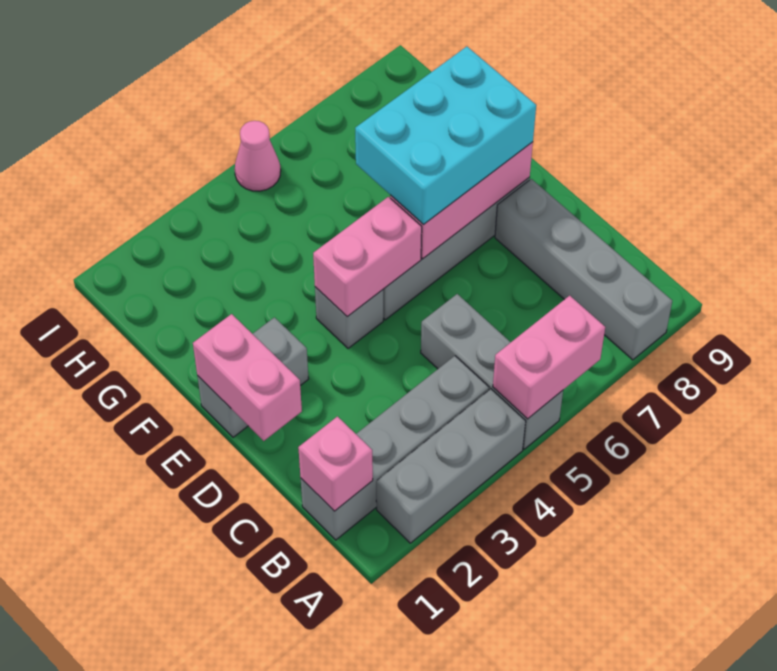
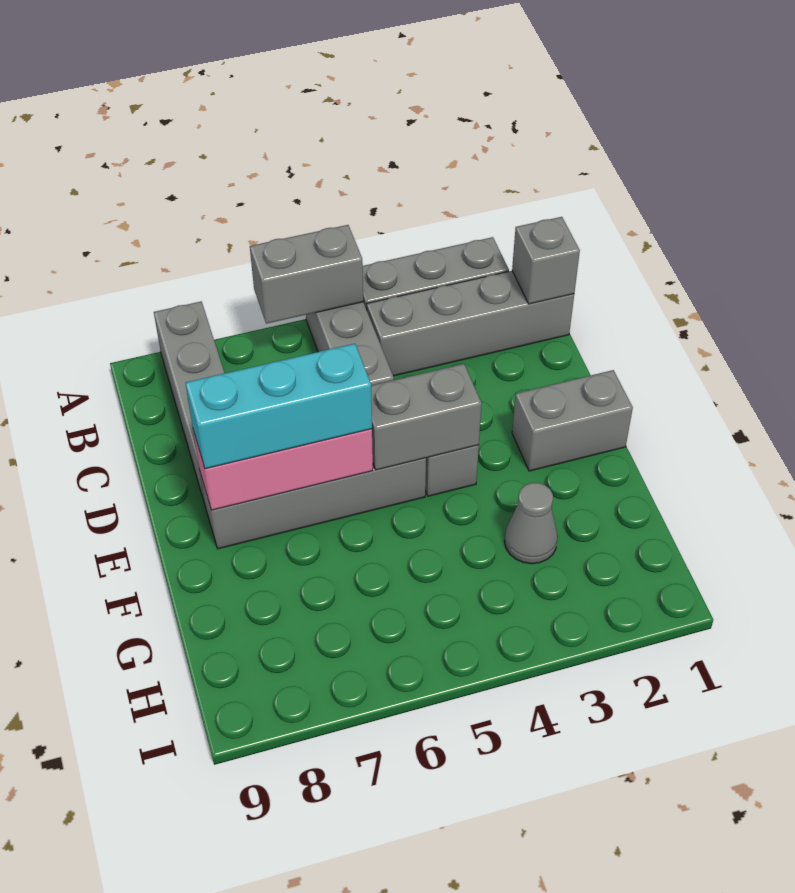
pink brick A5:A6 level 2 -> grey brick A5:A6 level 2
pink brick B1 level 2 -> grey brick B1 level 2
pink brick D1:E1 level 2 -> none
pink brick E4:E5 level 2 -> grey brick E4:E5 level 2
cyan brick E6:F8 level 3 -> cyan brick E6:E8 level 3
none -> grey cone G3 level 1
pink cone I5 level 1 -> none

